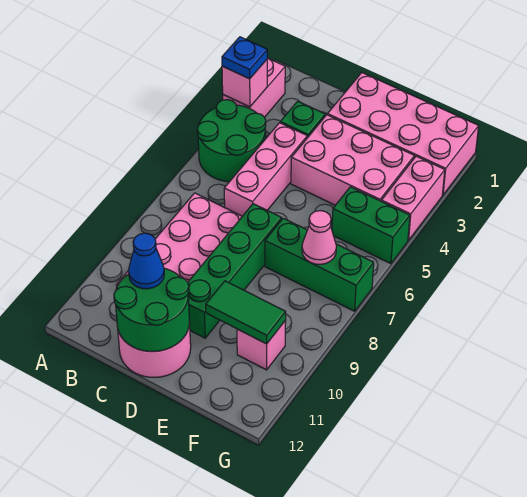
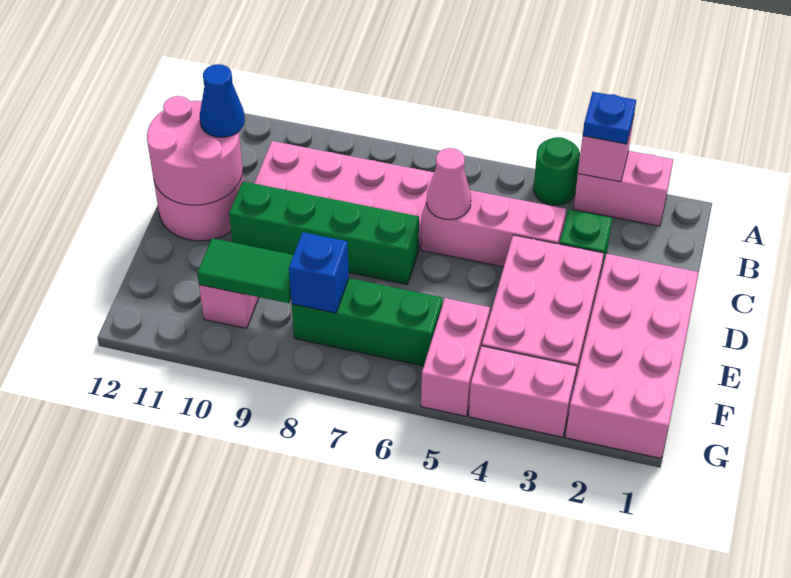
green round brick A4:B5 level 1 -> green round brick A4 level 1
green round brick C11:D12 level 2 -> pink round brick C11:D12 level 2
green brick E7:G7 level 1 -> green brick F6:F8 level 1
green tile E10:F10 level 2 -> green tile F9:F10 level 2
green brick F5:G5 level 1 -> pink brick F5:G5 level 1
pink cone F7 level 2 -> pink cone C6 level 2
none -> blue brick F8 level 2

